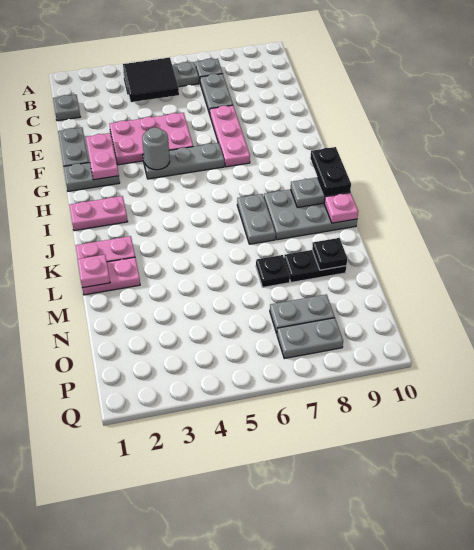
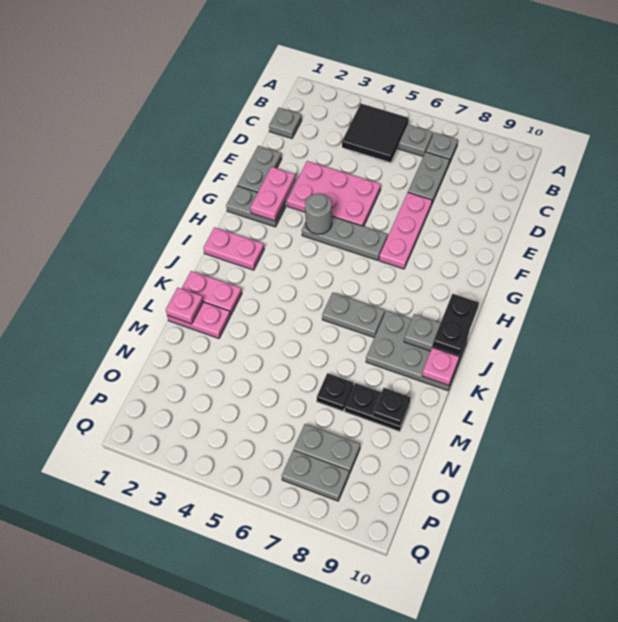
grey plate J7:K7 level 1 -> grey plate J6:J7 level 1

